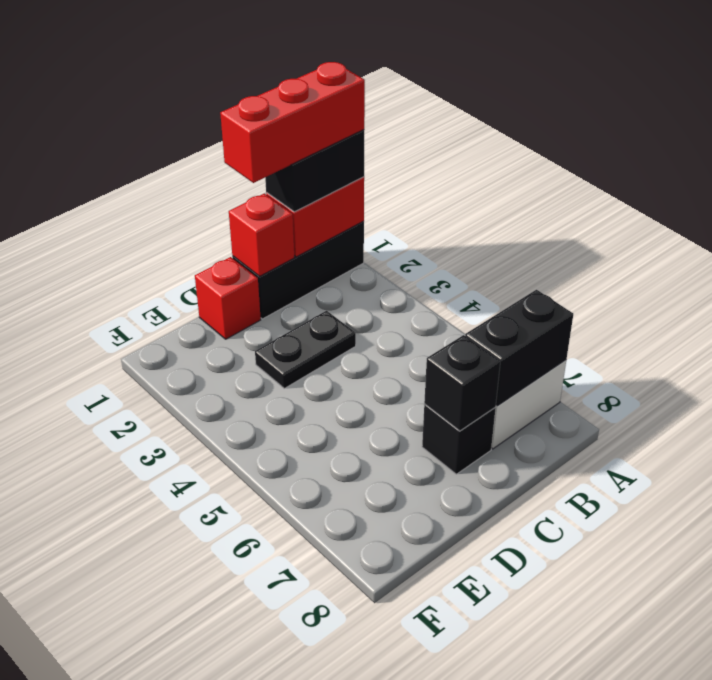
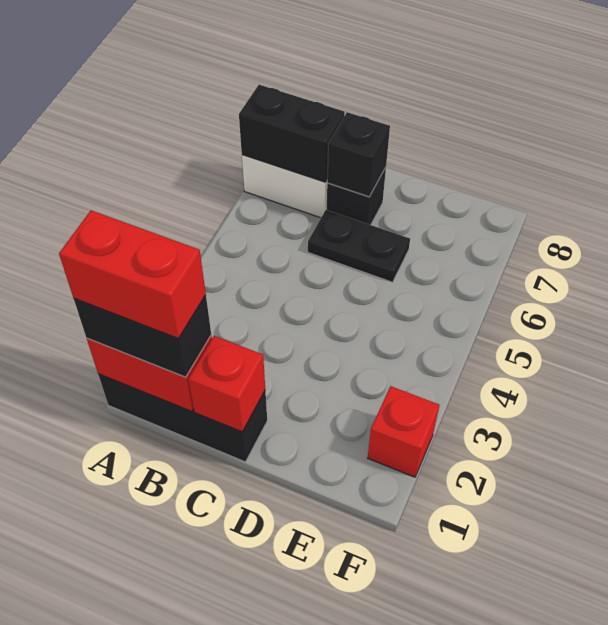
red brick A1:C1 level 4 -> red brick A1:B1 level 4
black plate C3:D3 level 1 -> black plate C6:D6 level 1
red brick D1 level 1 -> red brick F2 level 1

